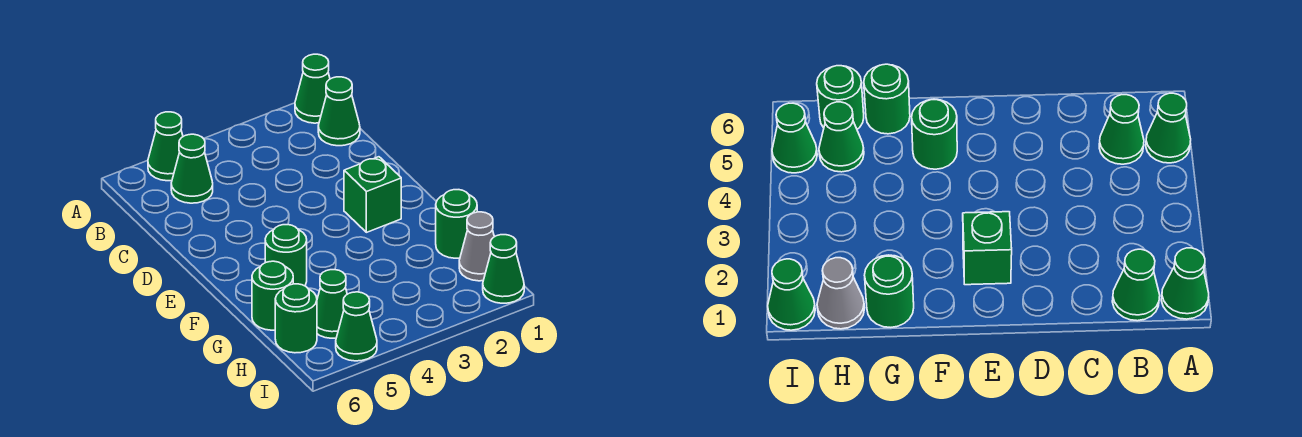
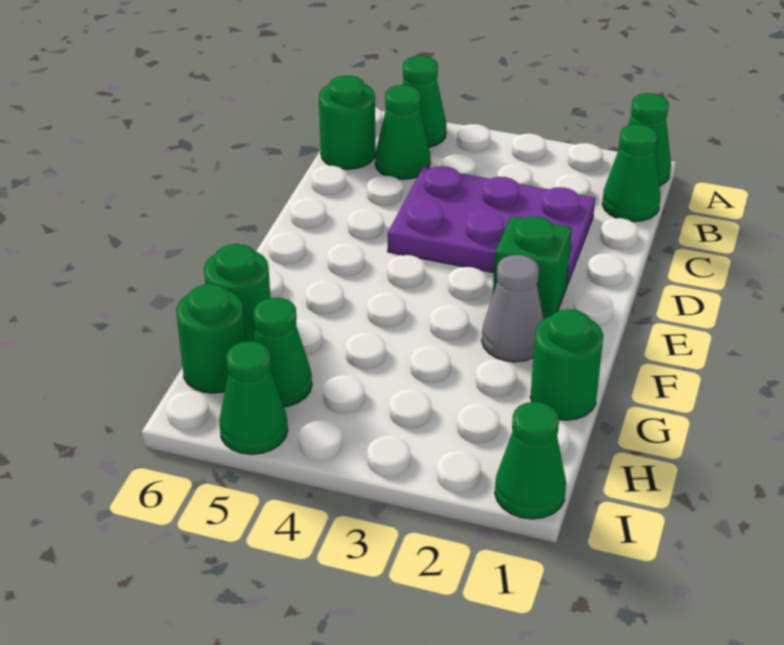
none -> purple plate C2:D4 level 1
green round brick F5 level 1 -> green round brick B6 level 1
grey cone H1 level 1 -> grey cone F2 level 1

